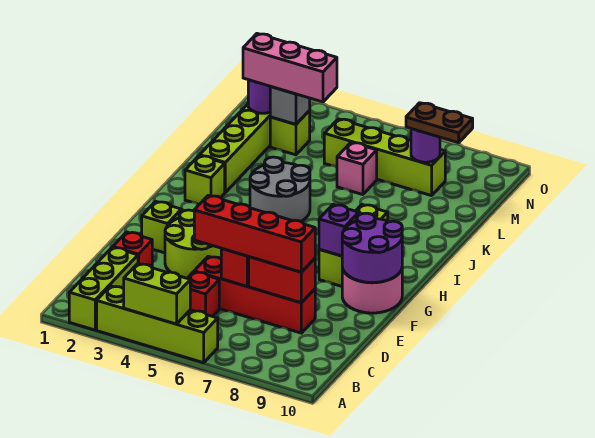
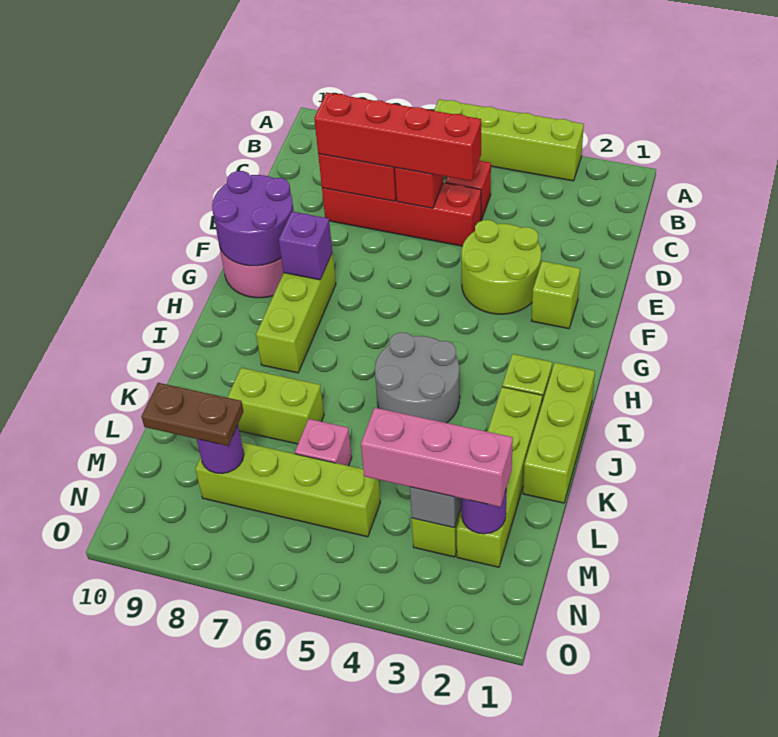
lime brick A2:C2 level 1 -> lime brick I1:K1 level 1
lime brick A4:A5 level 2 -> lime brick K7:K8 level 1
red brick D2 level 1 -> none

